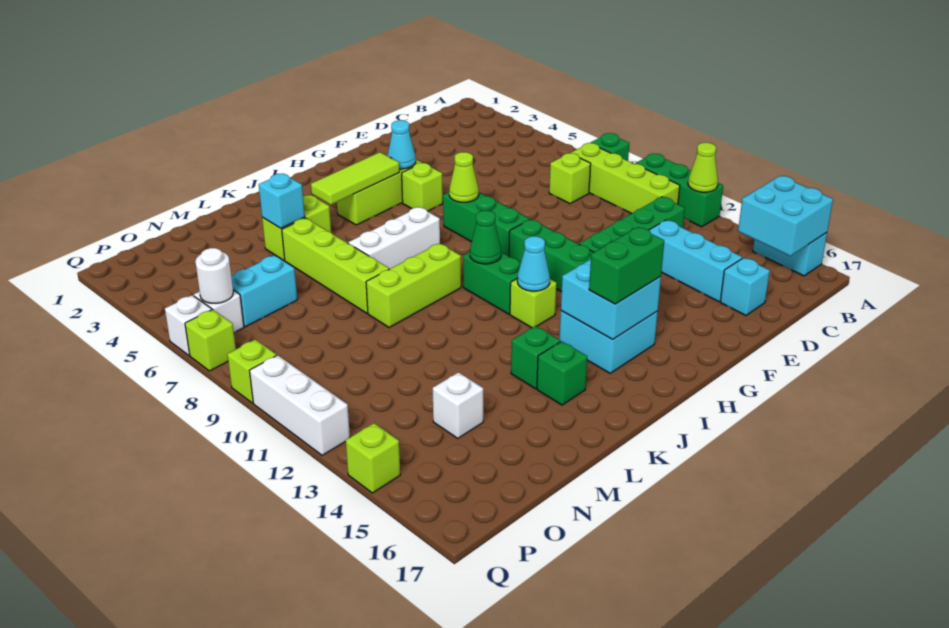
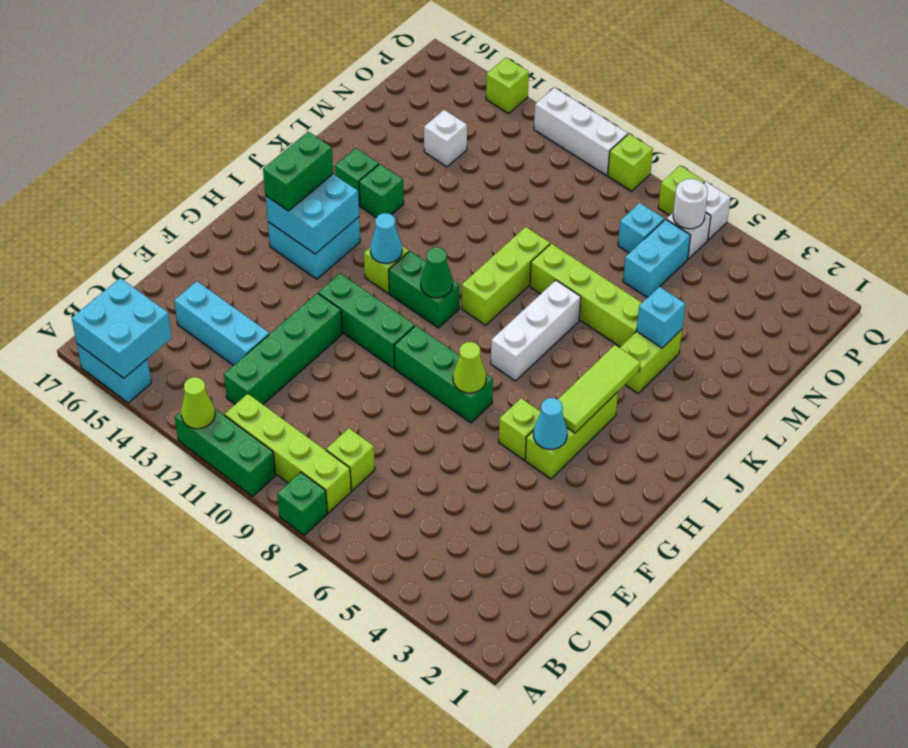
cyan brick D16 level 1 -> cyan brick O7 level 1

